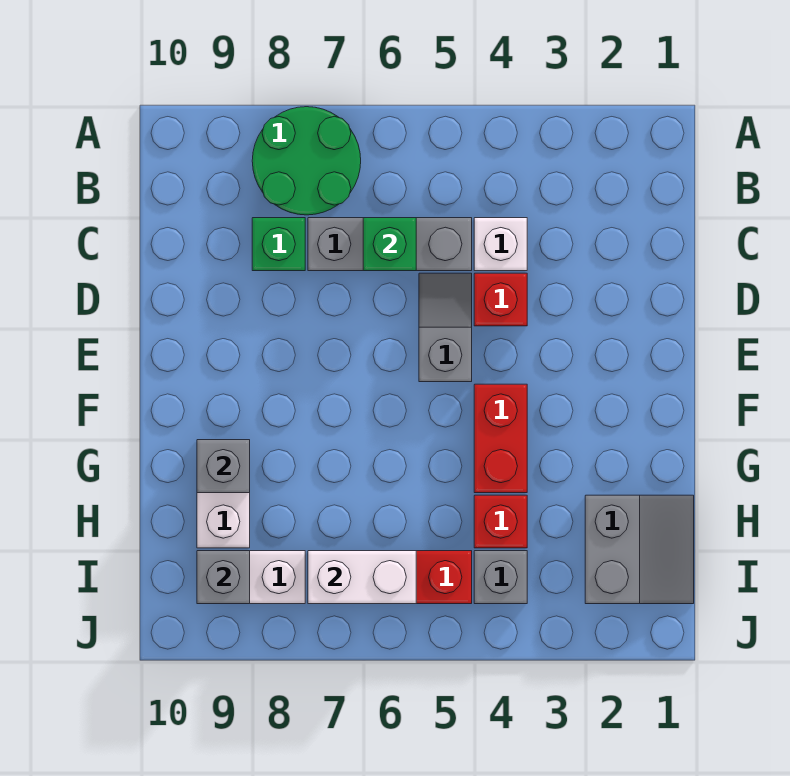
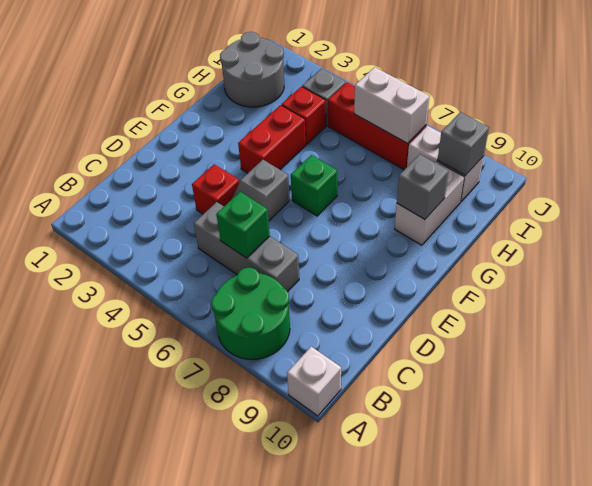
white brick C4 level 1 -> white brick A10 level 1
green brick C8 level 1 -> green brick F6 level 1
grey slope H1:I2 level 1 top 2 -> grey round brick H1:I2 level 1

